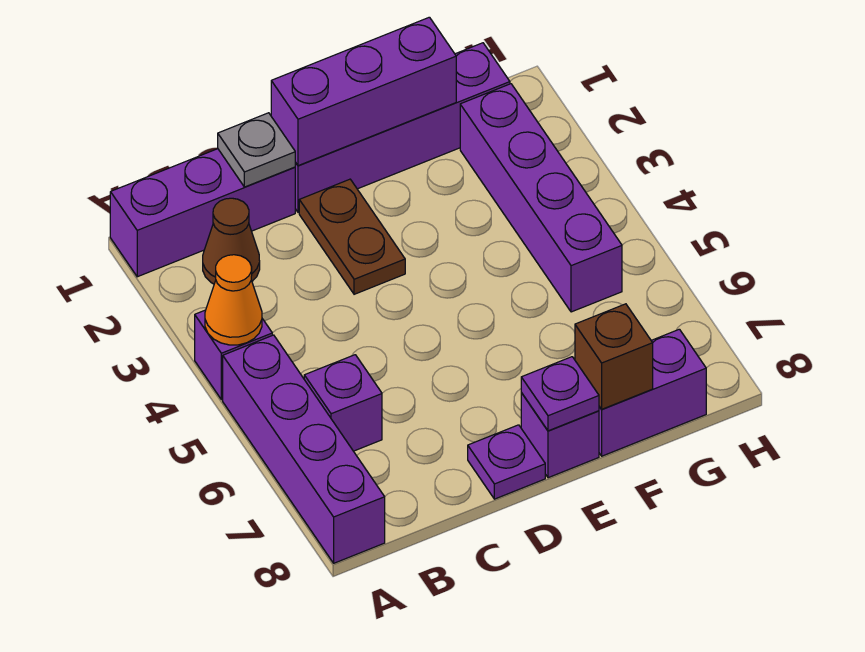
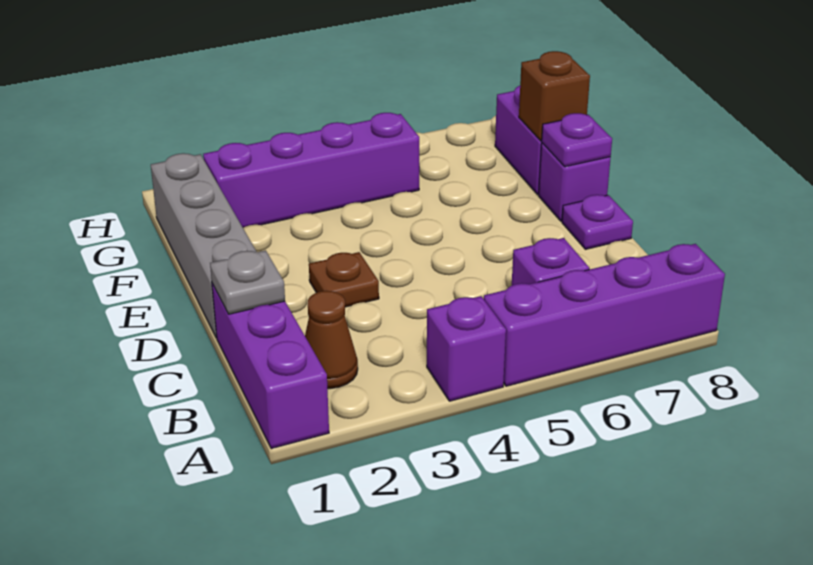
orange cone A4 level 2 -> none
purple brick D1:G1 level 1 -> grey brick D1:G1 level 1
purple brick D1:F1 level 2 -> none
brown plate D2:D3 level 1 -> brown plate D3 level 1

